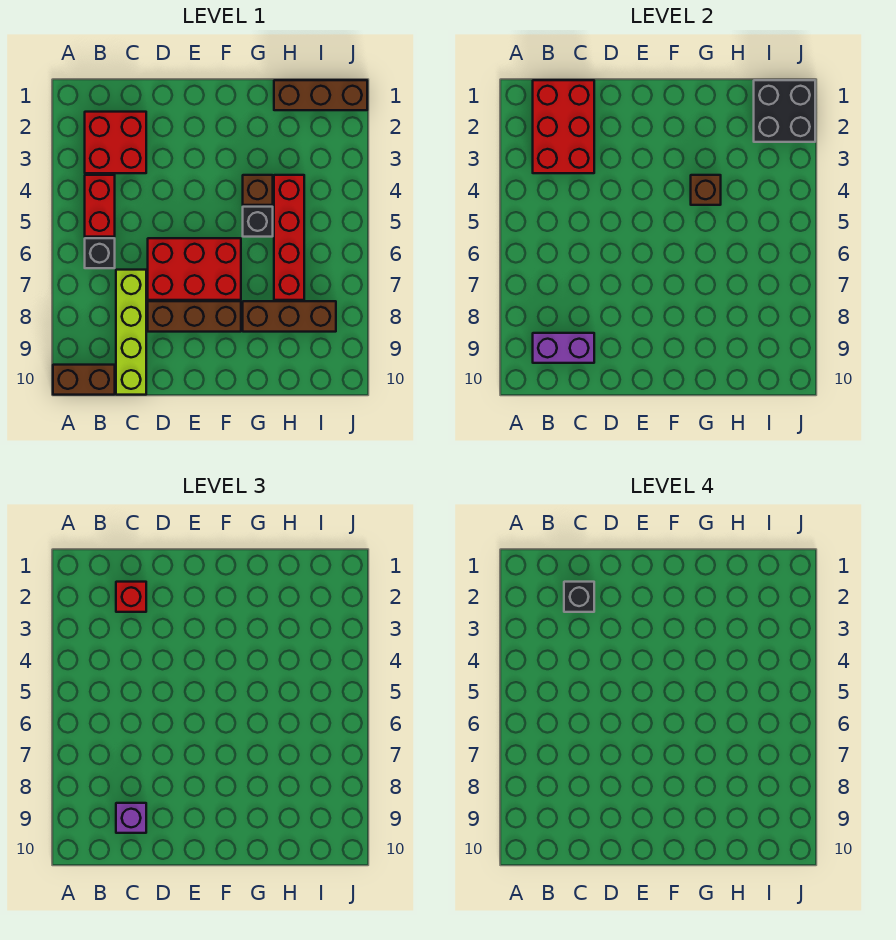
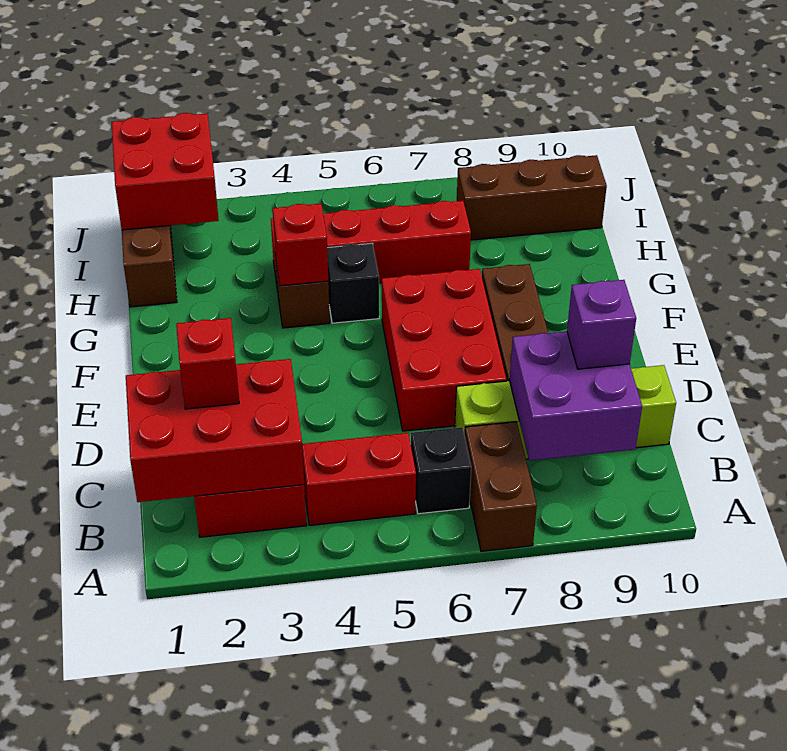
brown brick A10:B10 level 1 -> brown brick A7:B7 level 1
purple brick B9:C9 level 2 -> purple brick B8:C9 level 2
black brick C2 level 4 -> none
brown brick G4 level 2 -> red brick G4 level 2
brown brick G8:I8 level 1 -> brown brick I8:I10 level 1
black brick I1:J2 level 2 -> red brick I1:J2 level 2

